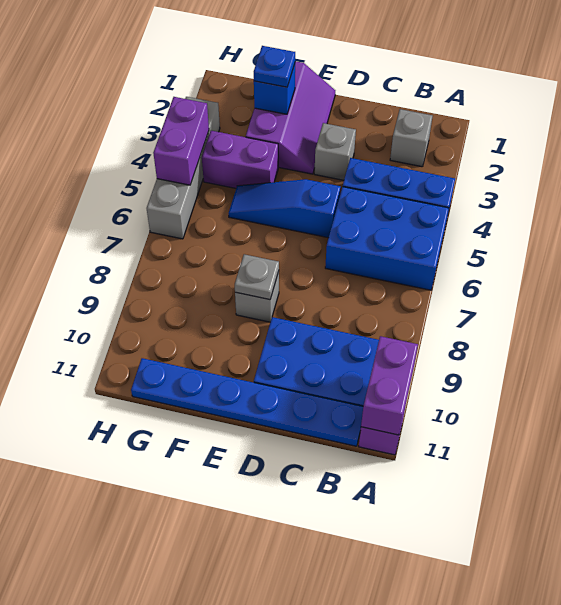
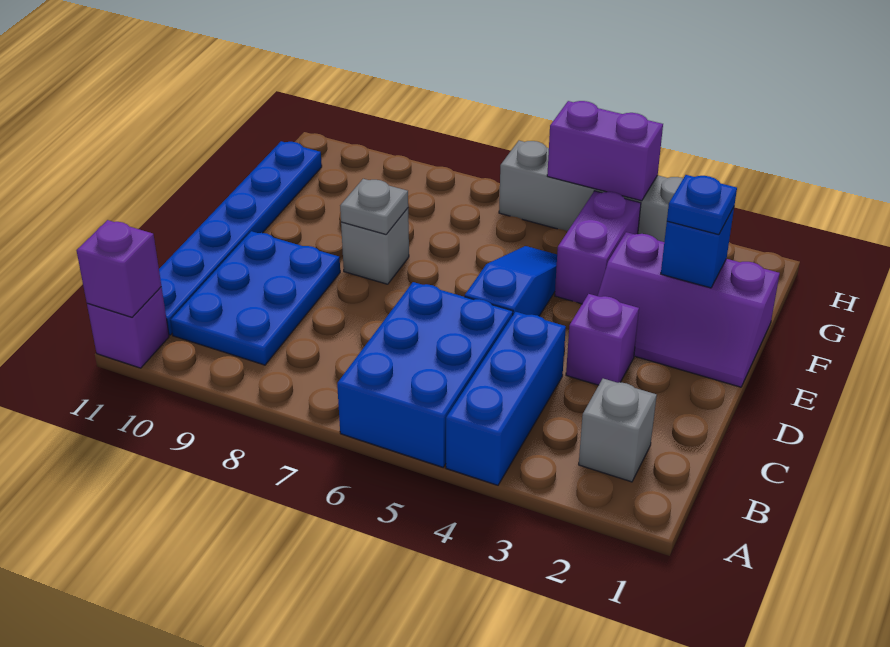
purple brick A10:A11 level 2 -> purple brick A11 level 2
grey brick D3 level 1 -> purple brick D3 level 1

